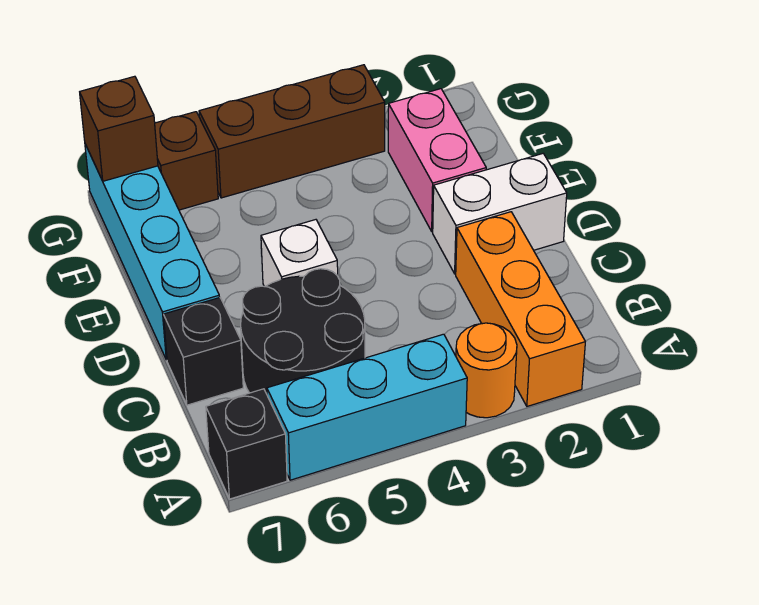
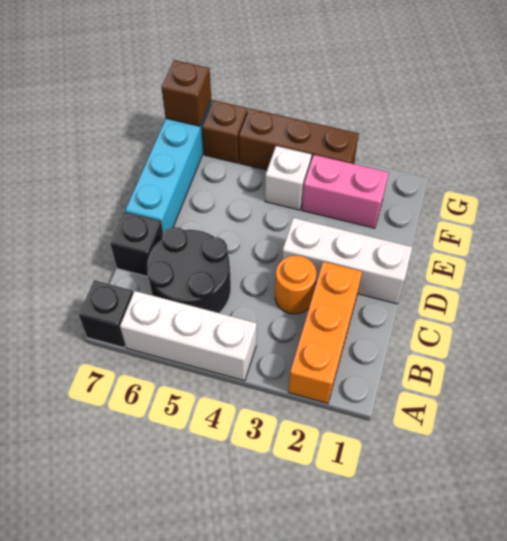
orange round brick A3 level 1 -> orange round brick C3 level 1
cyan brick A4:A6 level 1 -> white brick A4:A6 level 1
white brick D1:D2 level 1 -> white brick D1:D3 level 1
white brick D5 level 1 -> white brick F4 level 1
pink brick E2:F2 level 1 -> pink brick F2:F3 level 1

